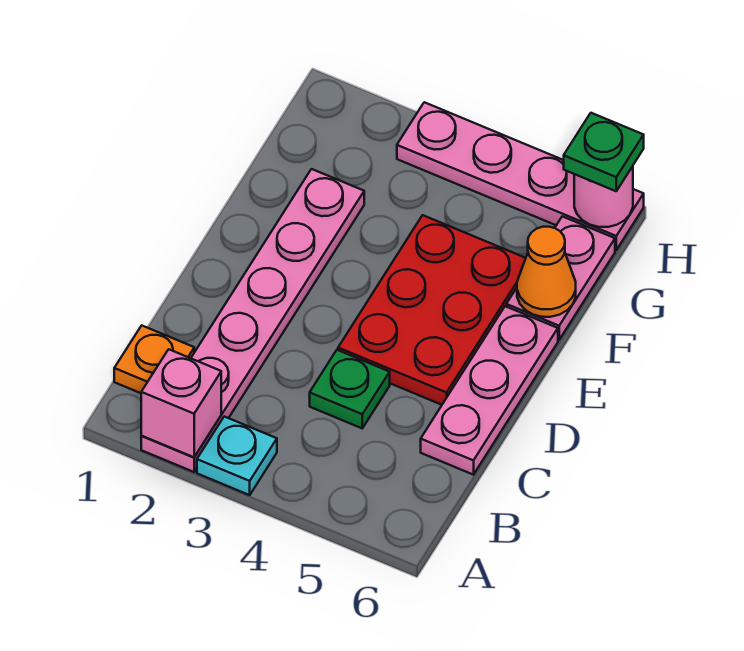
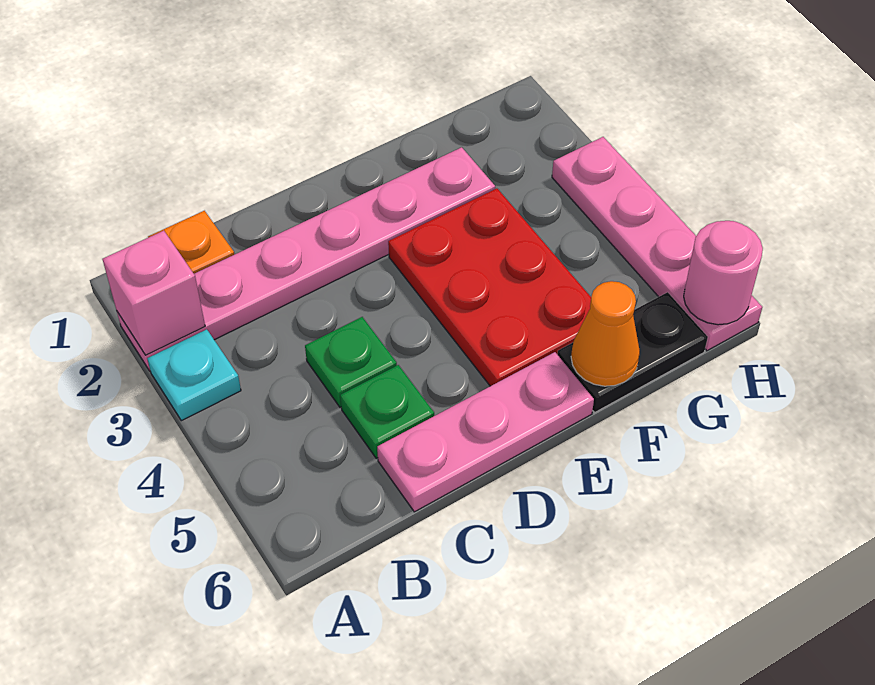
red plate D4:F5 level 1 -> red plate E3:F5 level 1
pink plate F6:G6 level 1 -> black plate F6:G6 level 1
green plate H6 level 3 -> green plate C5 level 1

